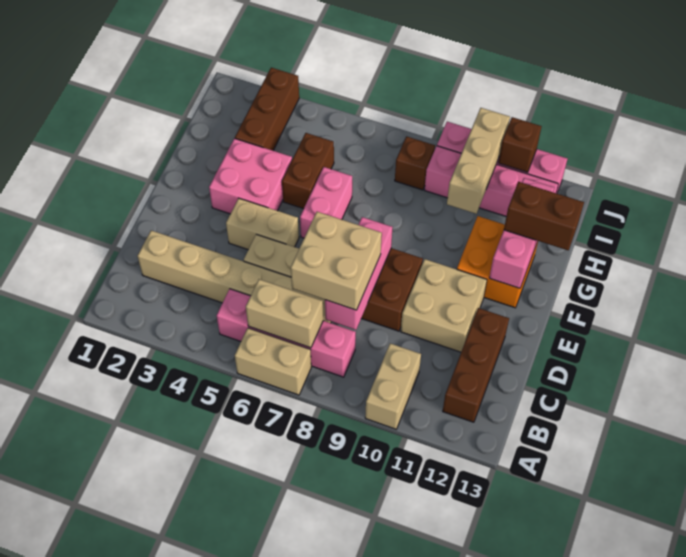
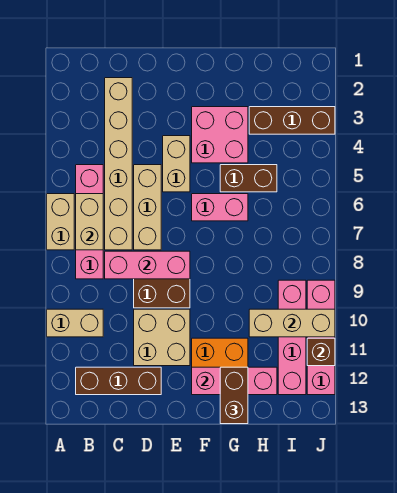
tan brick C7:D8 level 3 -> none
brown brick I8 level 1 -> none

